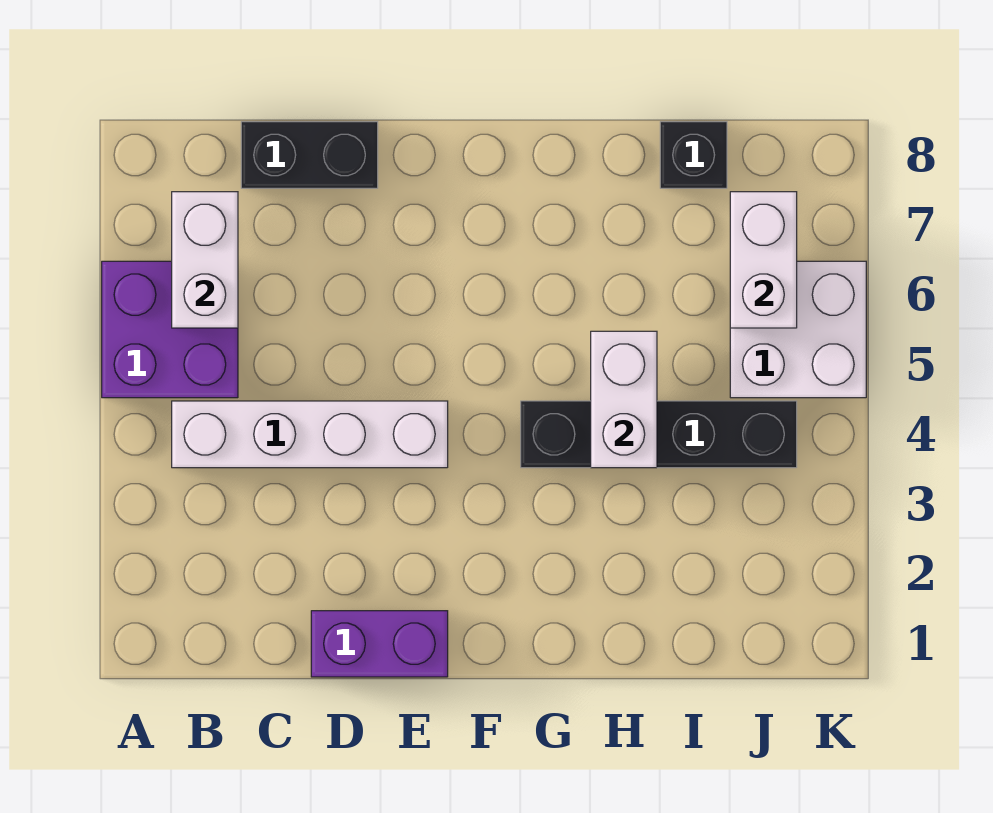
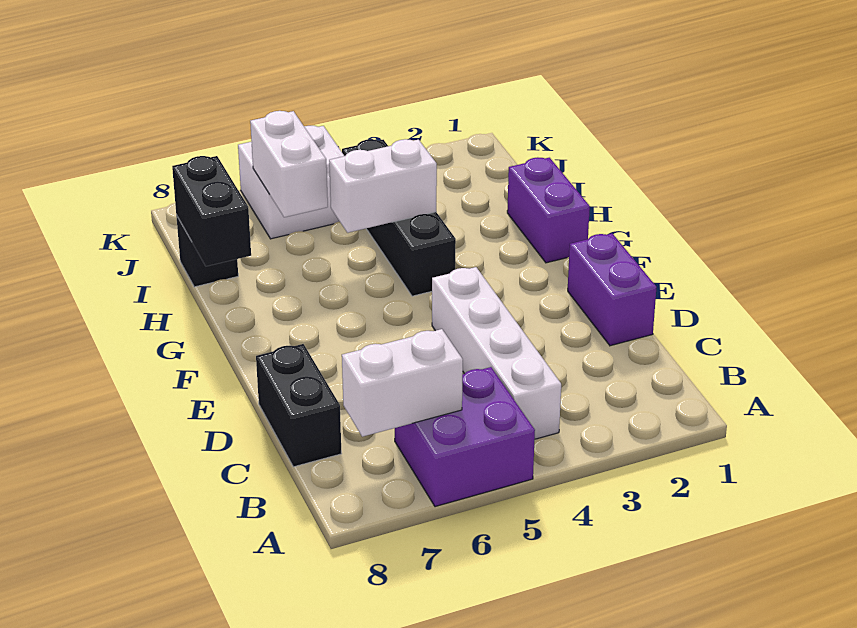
none -> purple brick G1:H1 level 1
none -> black brick H8:I8 level 2
white brick J6:J7 level 2 -> white brick I6:J6 level 2

